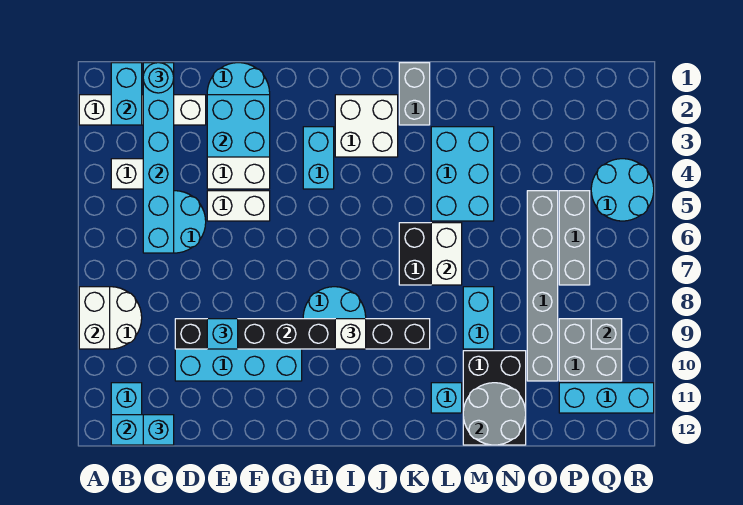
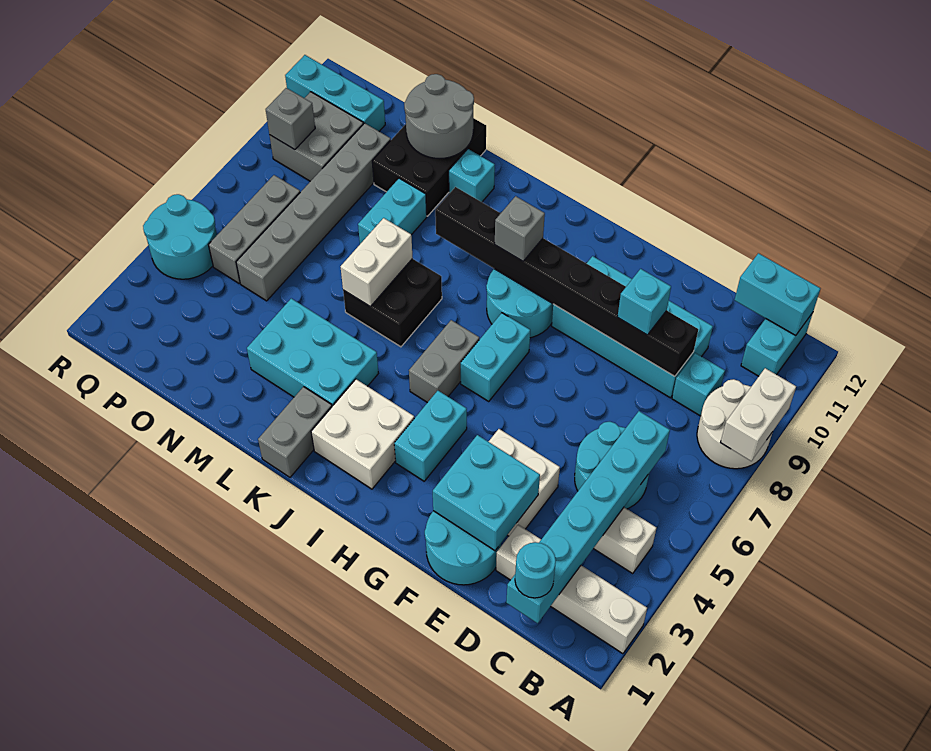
cyan brick B1:B2 level 2 -> cyan brick H6:H7 level 1
cyan brick C12 level 3 -> cyan brick C9 level 1
white brick E5:F5 level 1 -> none
none -> grey brick I5:I6 level 1
white brick I9 level 3 -> grey brick I9 level 3
cyan brick L3:M5 level 1 -> cyan brick K3:M4 level 1

